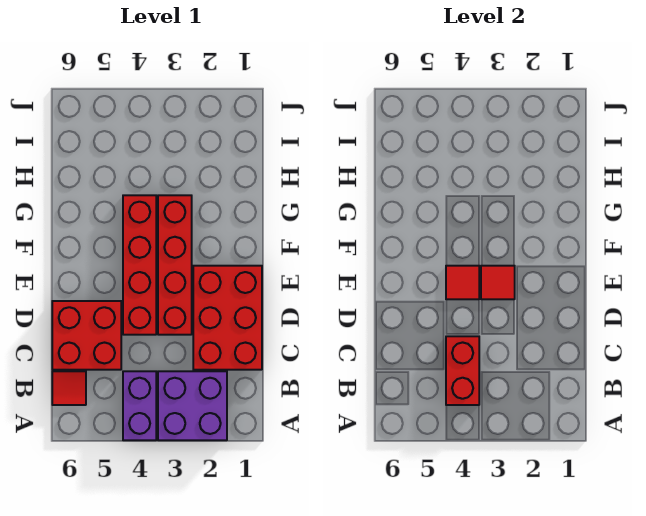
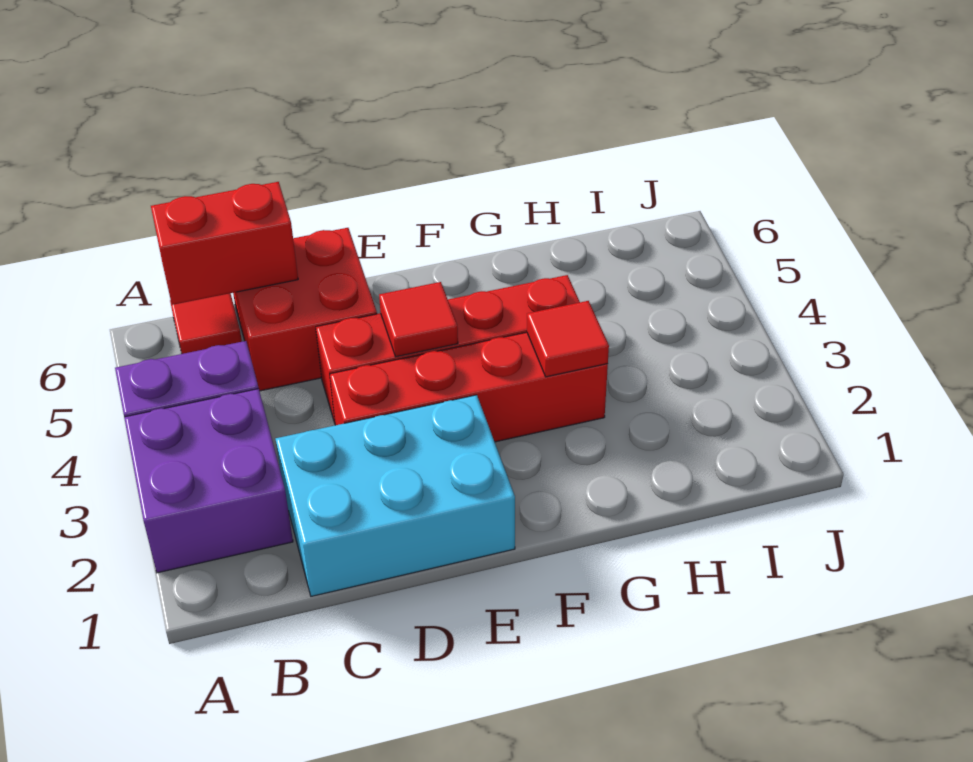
red brick B4:C4 level 2 -> red brick B6:C6 level 2
red brick C1:E2 level 1 -> cyan brick C1:E2 level 1
red tile E3 level 2 -> red tile G3 level 2

